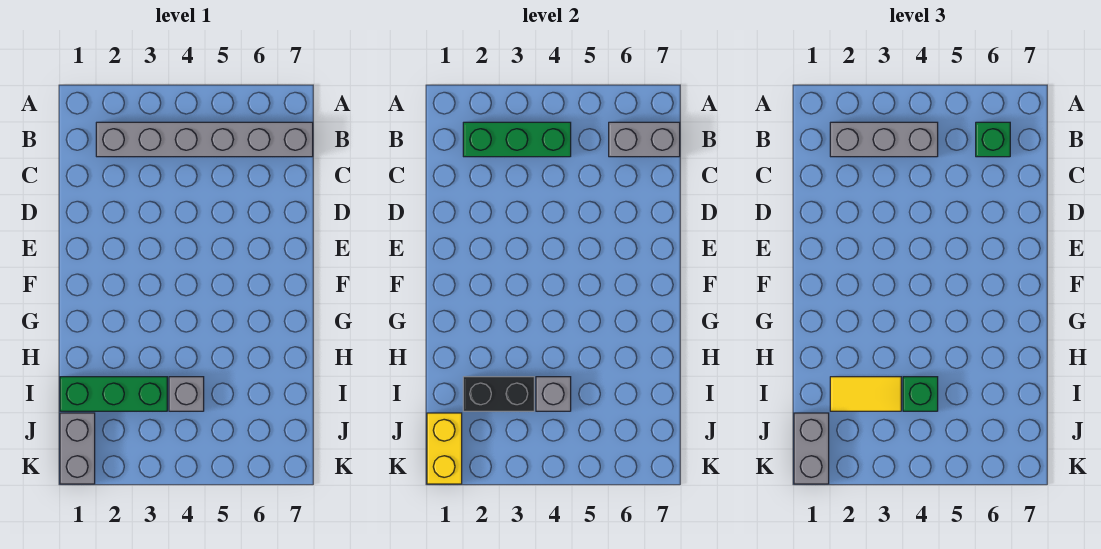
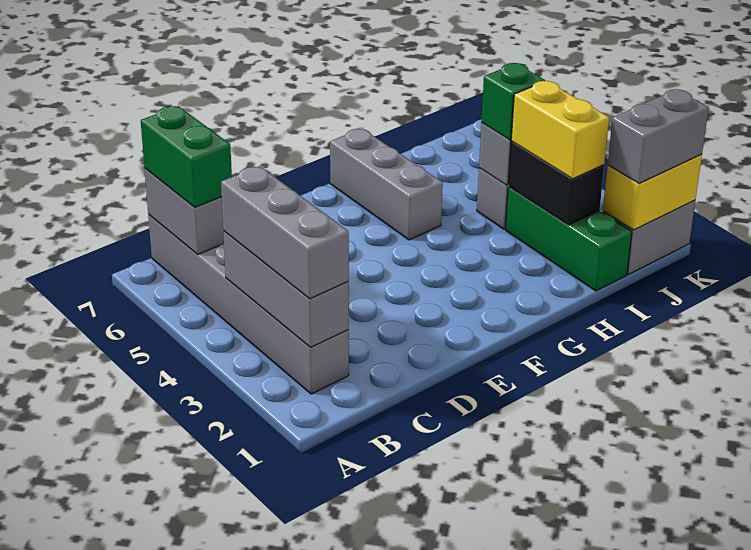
green brick B2:B4 level 2 -> grey brick B2:B4 level 2
green brick B6 level 3 -> green brick B6:B7 level 3
none -> grey brick G5:G7 level 1
yellow tile I2:I3 level 3 -> yellow brick I2:I3 level 3

